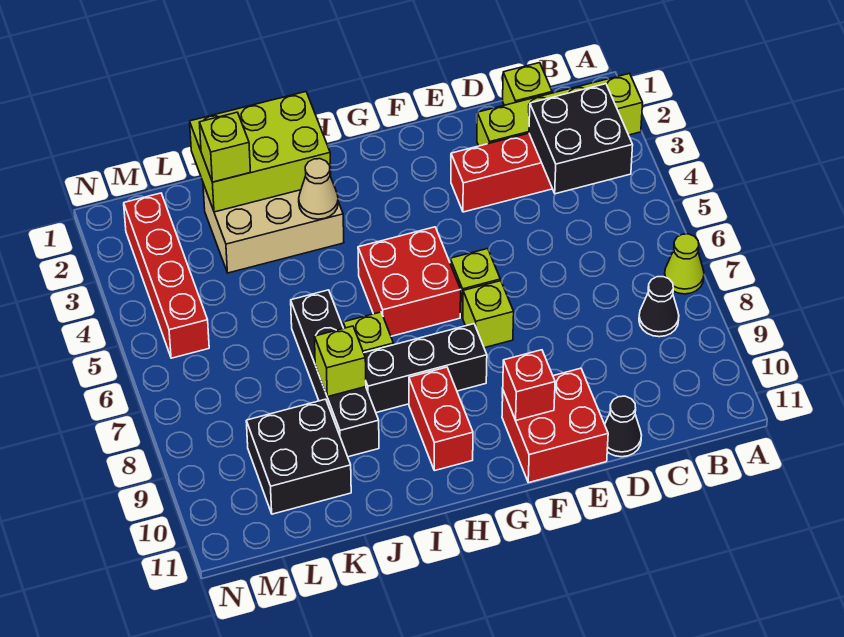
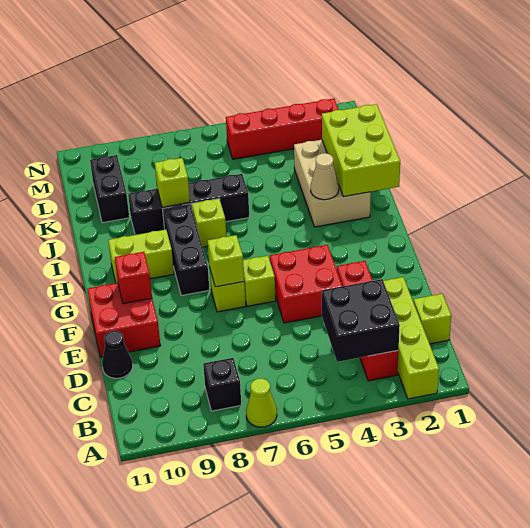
black cone B8 level 1 -> black brick B8 level 1
red brick G5:H6 level 1 -> red brick E4:F5 level 1
red brick H9:H10 level 1 -> lime brick H9:H10 level 1
lime brick K2 level 3 -> lime brick F7 level 2
black brick K9:L10 level 1 -> black brick K10:L10 level 1

